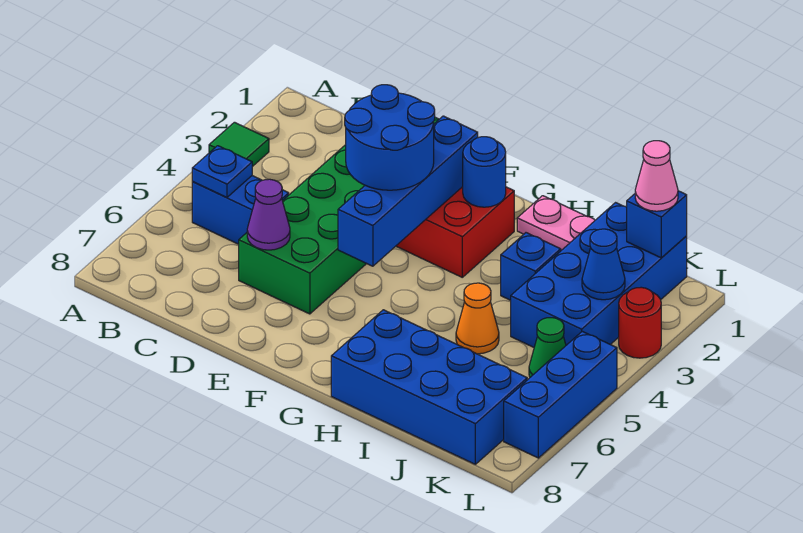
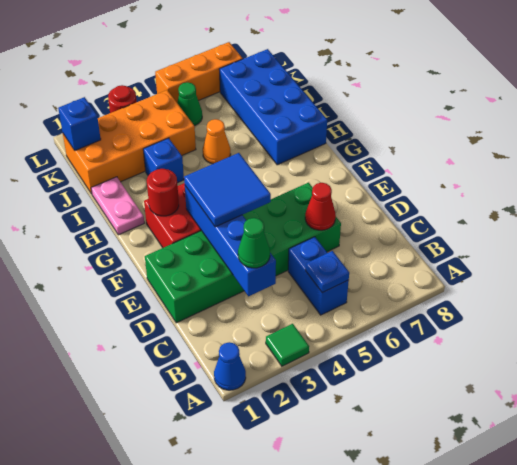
none -> green cone C3 level 3
purple cone D6 level 2 -> red cone D6 level 2
blue round brick E3:F4 level 3 -> blue tile E3:F4 level 3
blue brick F2:F5 level 2 -> blue brick C3:F3 level 2
blue round brick G2 level 2 -> red round brick G2 level 2
blue brick J1:K4 level 1 -> orange brick J1:K4 level 1
pink cone K1 level 3 -> none
blue cone K3 level 2 -> blue cone A1 level 1
blue brick L5:L7 level 1 -> orange brick L5:L7 level 1

